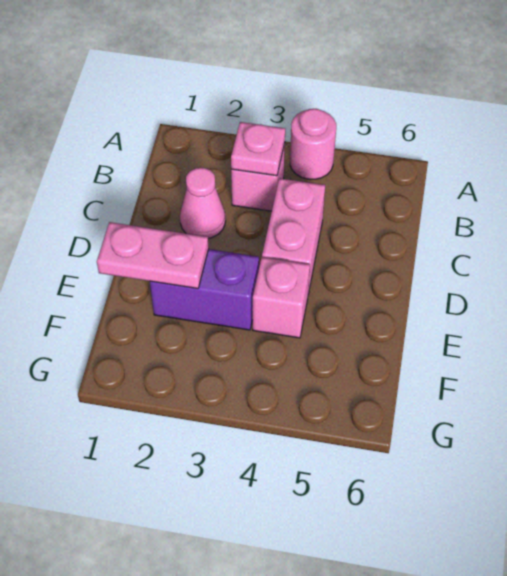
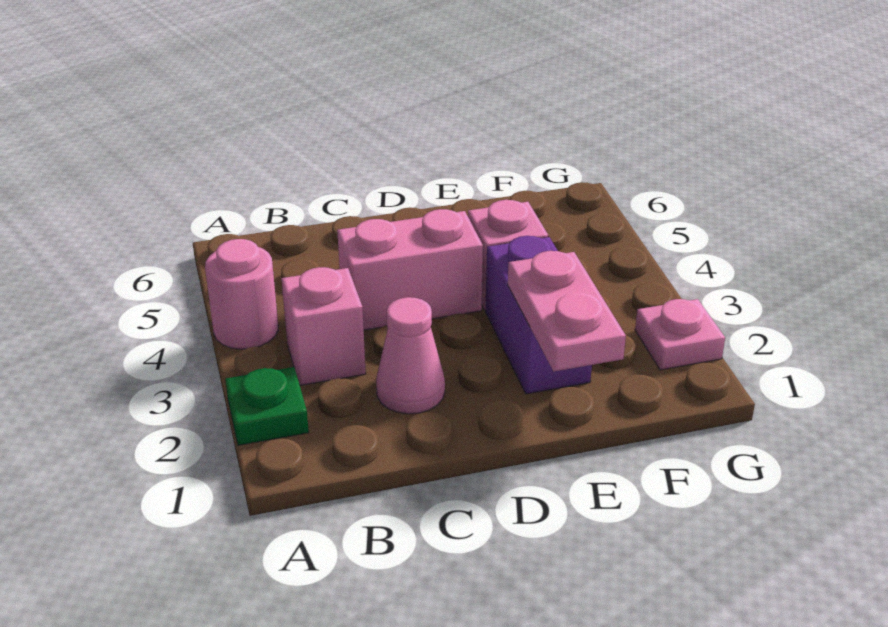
none -> green plate A2 level 1
pink plate B3 level 2 -> pink plate G2 level 1

